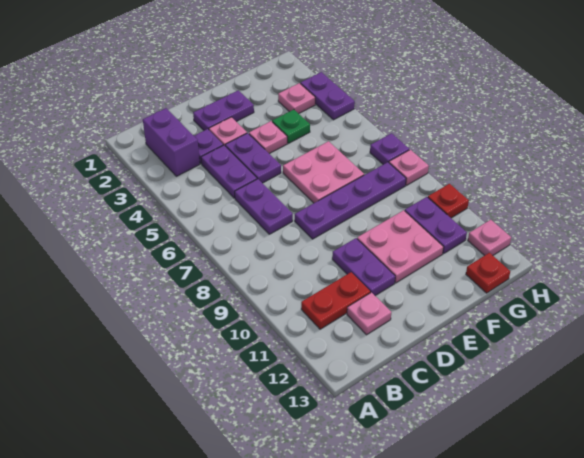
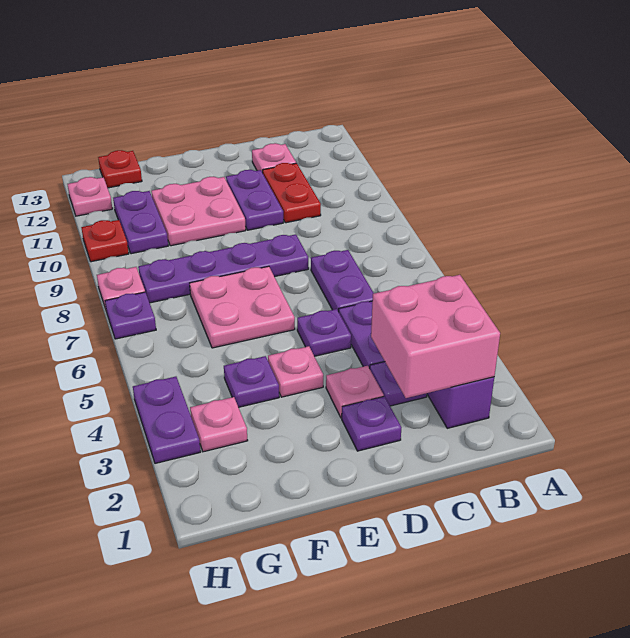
none -> pink brick B2:C3 level 2
red plate B11:C11 level 1 -> red plate C10:C11 level 1
purple plate D2:E2 level 1 -> purple plate D2 level 1
purple plate D4:D5 level 1 -> purple plate D5 level 1
green plate F4 level 1 -> purple plate F4 level 1

